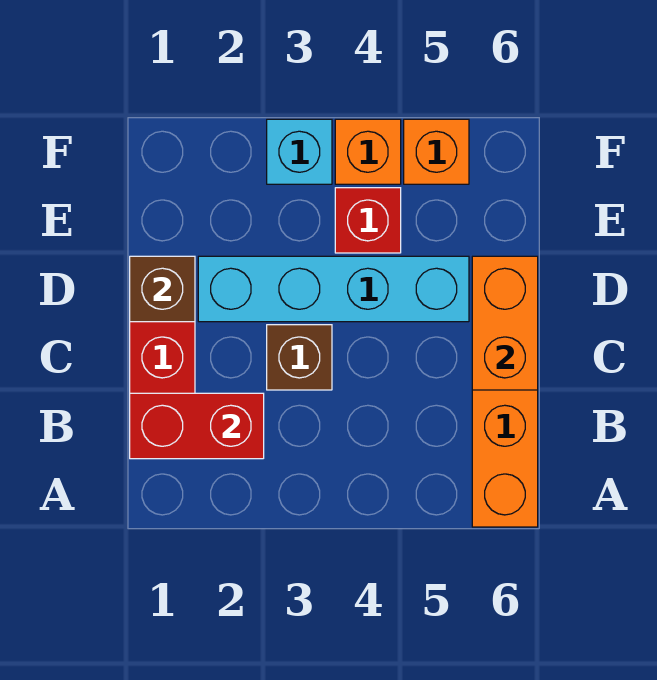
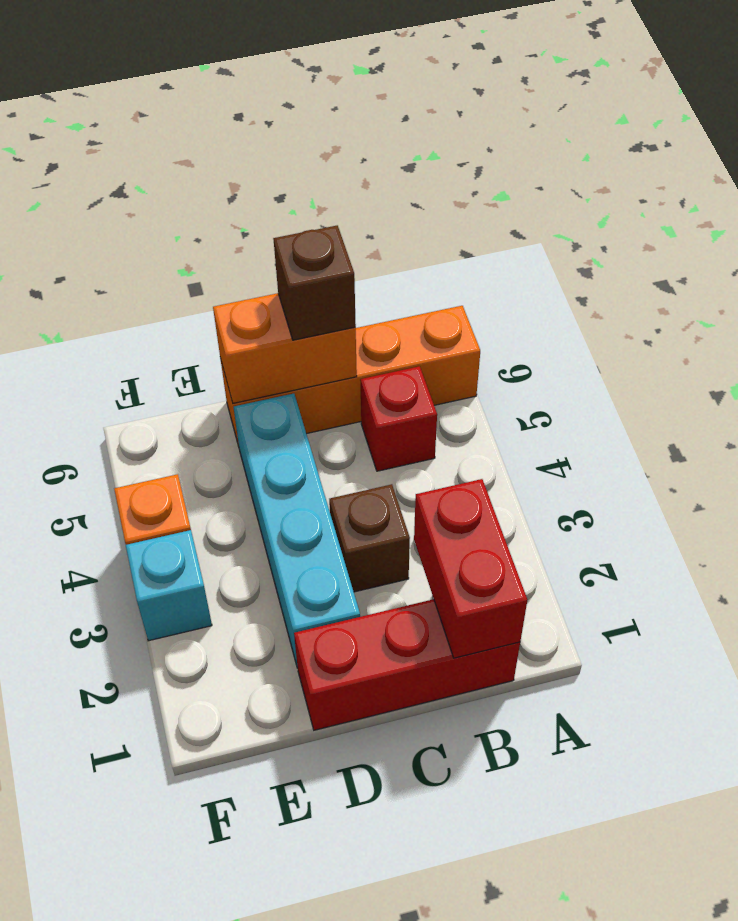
brown brick D1 level 2 -> brown brick C6 level 3
red brick E4 level 1 -> red brick B5 level 1
orange brick F5 level 1 -> none

